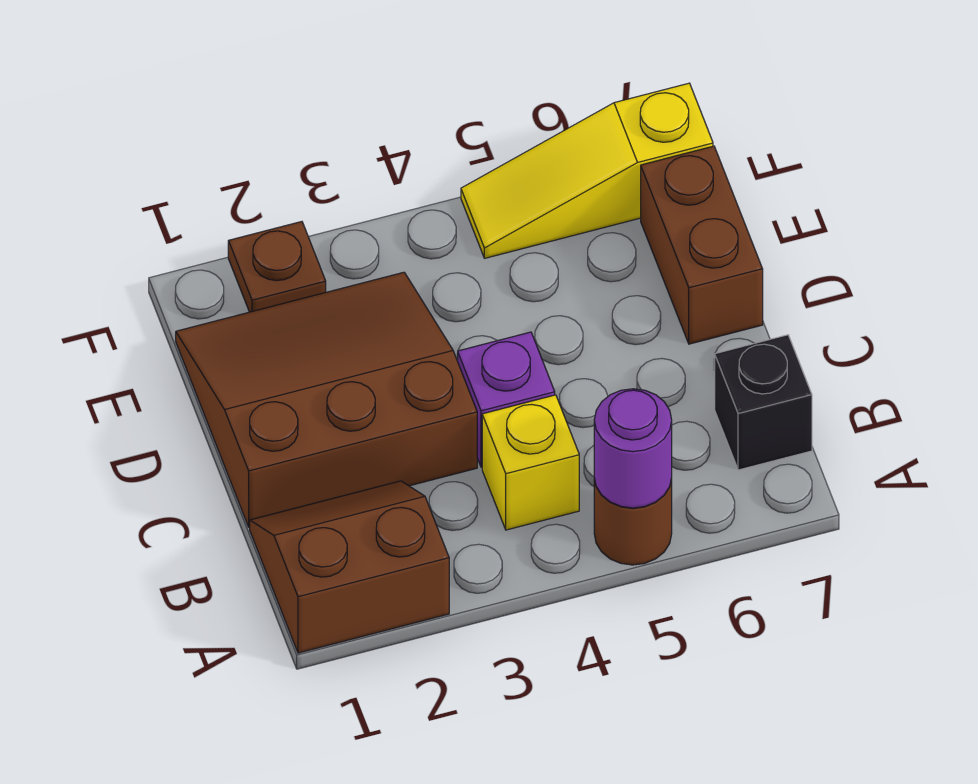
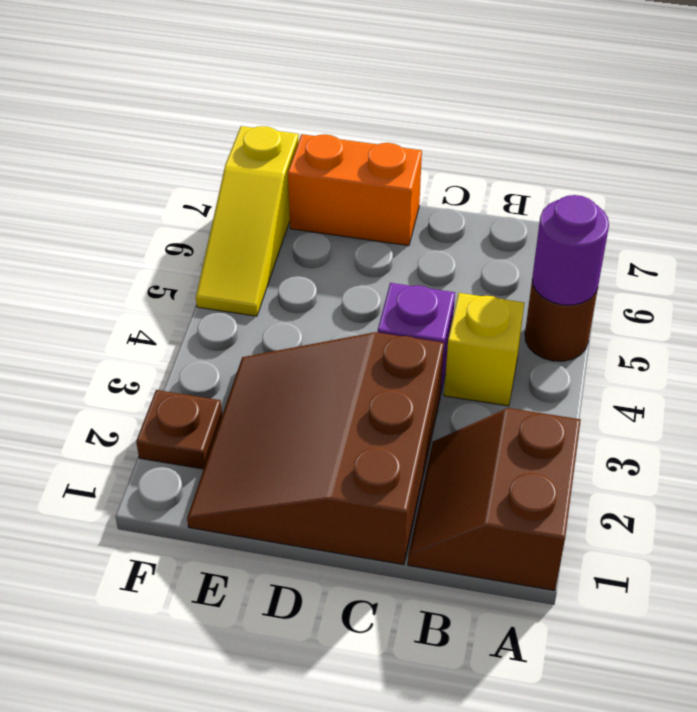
black brick B7 level 1 -> none
brown brick D7:E7 level 1 -> orange brick D7:E7 level 1

